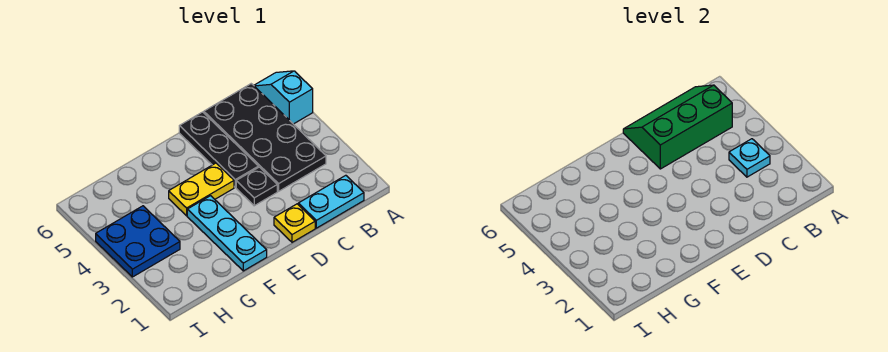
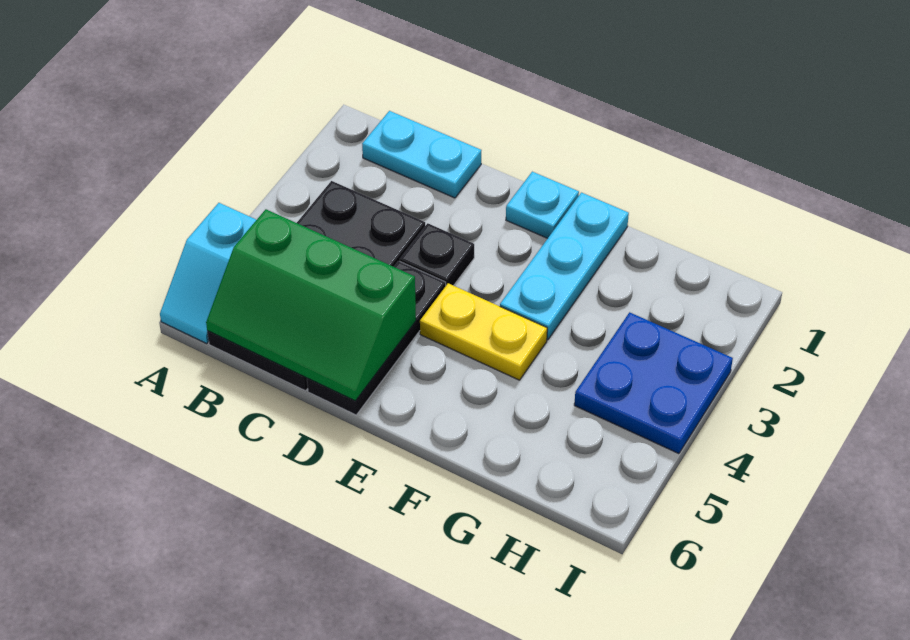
cyan plate B3 level 2 -> cyan plate E1 level 1
yellow plate D1 level 1 -> none

